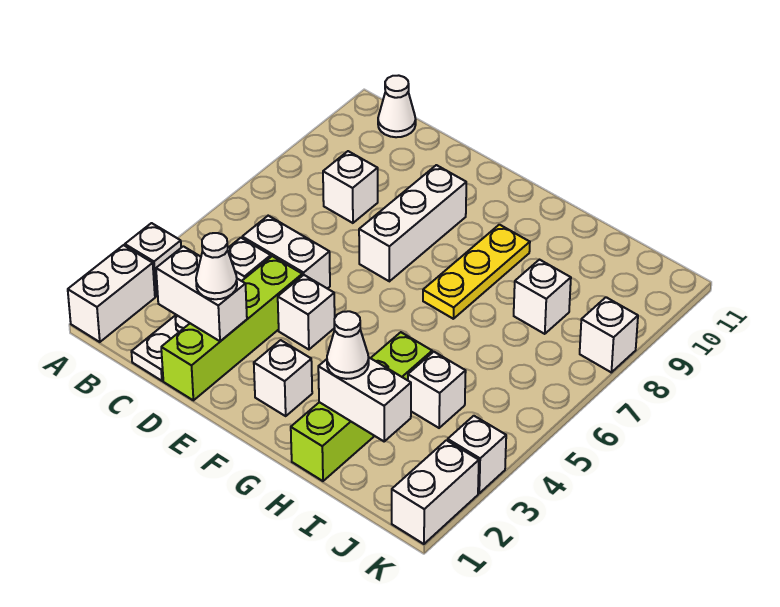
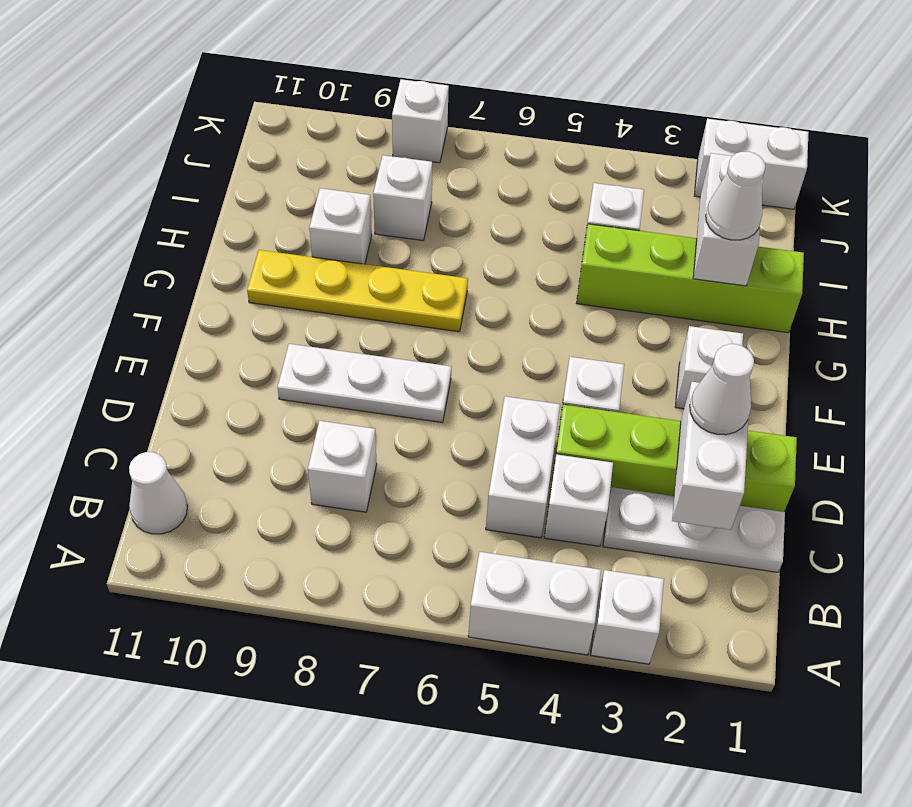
white brick A1:A2 level 1 -> white brick A4:A5 level 1
white brick E7:E9 level 1 -> white plate E7:E9 level 1
yellow plate G7:G9 level 1 -> yellow plate G7:G10 level 1
white brick K3 level 1 -> white brick H9 level 1

